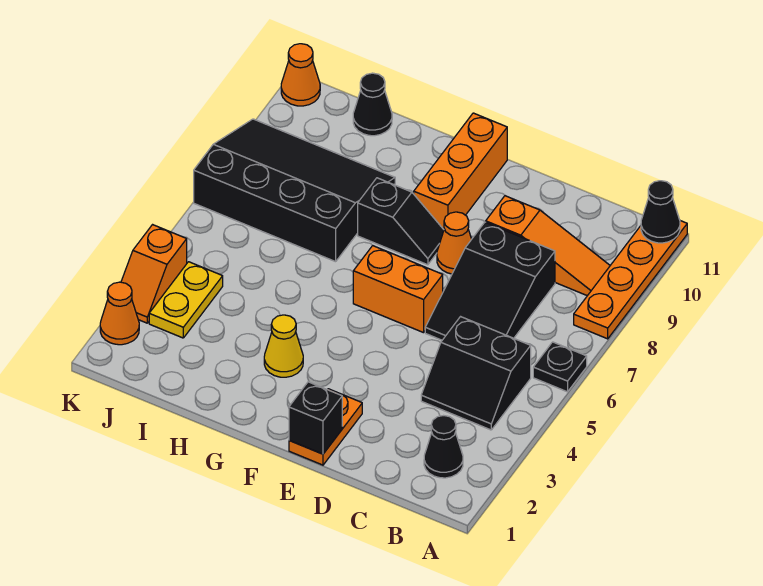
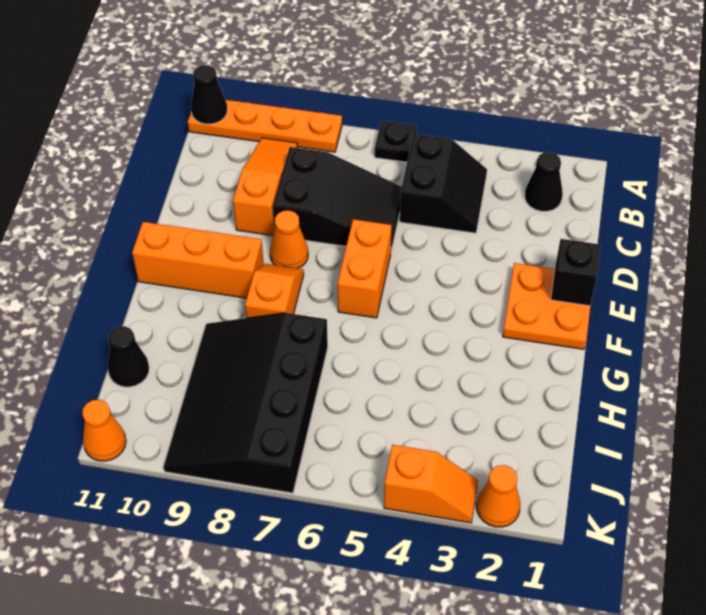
orange plate E1:E2 level 1 -> orange plate E1:F2 level 1
black slope F8:G8 level 1 top G -> orange slope F8:G8 level 1 top G
yellow cone G3 level 1 -> none
yellow plate J3:J4 level 1 -> none

